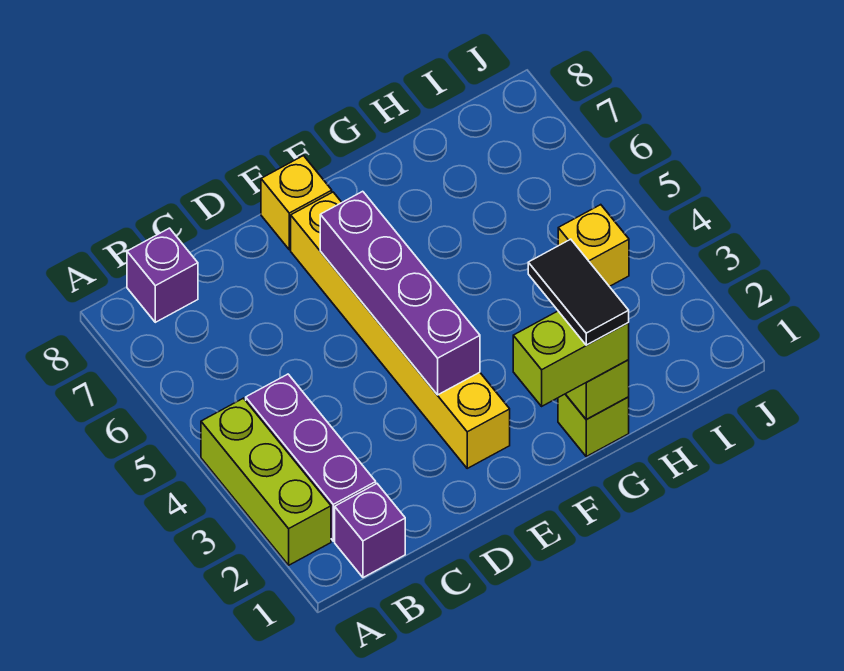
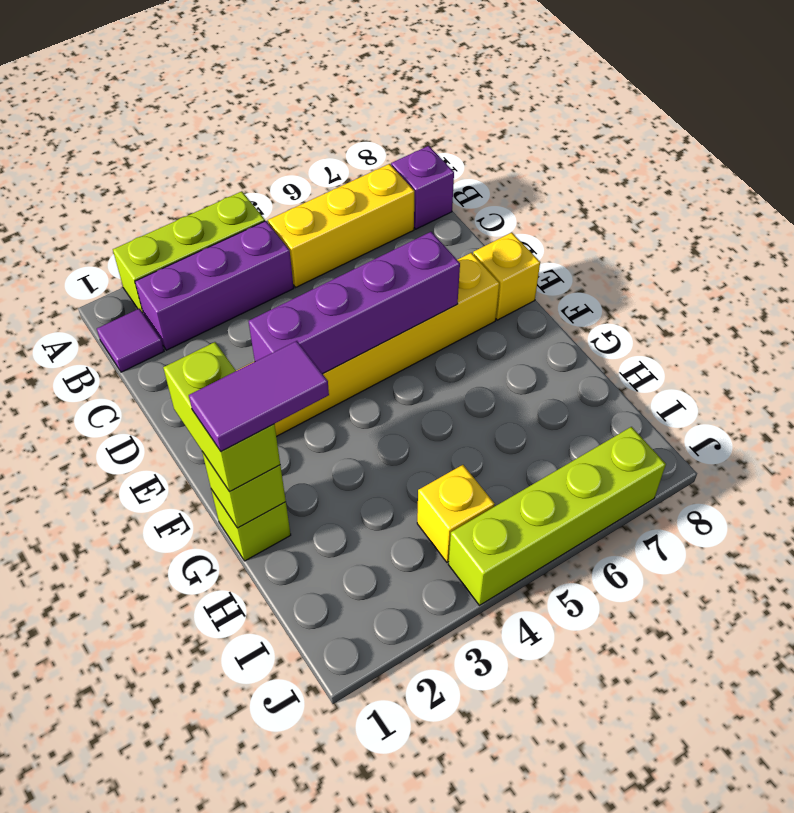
purple brick B1 level 1 -> purple tile B1 level 1
none -> yellow brick B5:B7 level 1
black tile G1:G2 level 4 -> purple tile G1:G2 level 4
none -> lime brick J4:J7 level 1

